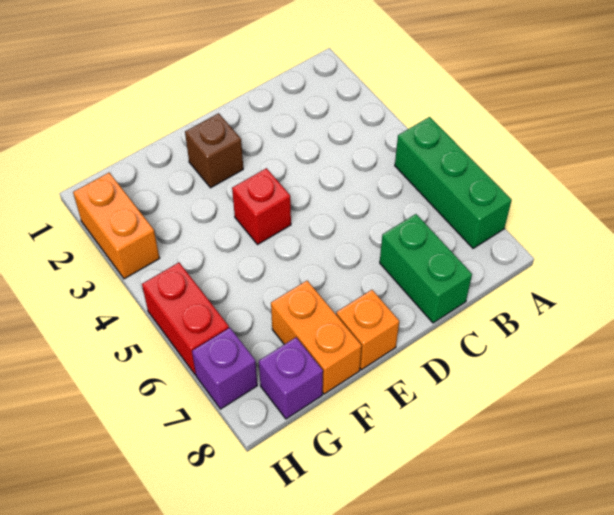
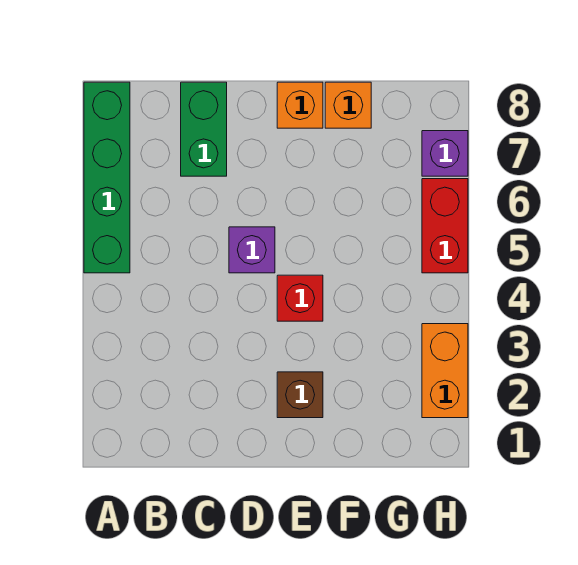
green brick A5:A7 level 1 -> green brick A5:A8 level 1
orange brick F7:F8 level 1 -> orange brick F8 level 1
purple brick G8 level 1 -> purple brick D5 level 1

